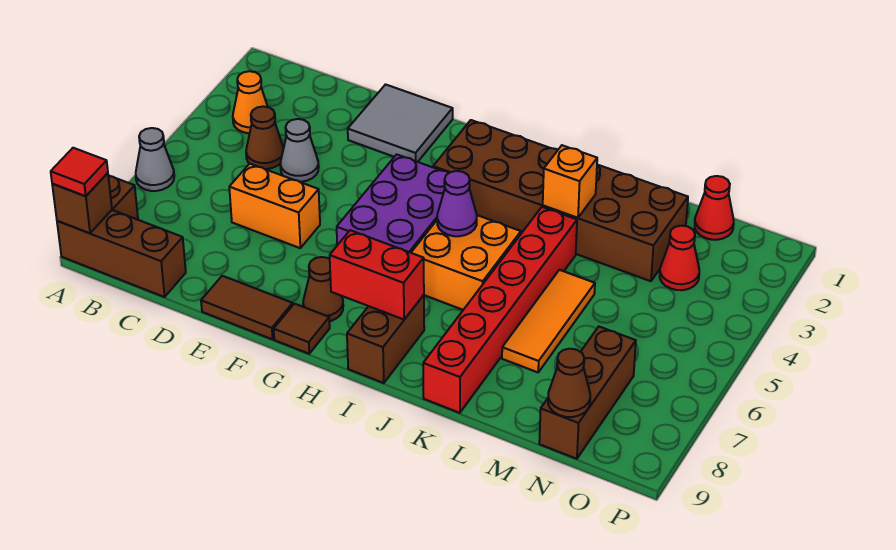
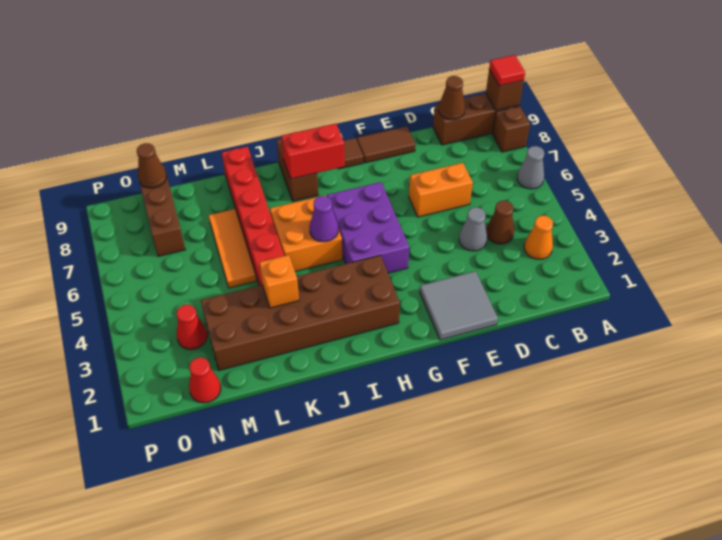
brown cone G8 level 1 -> brown cone C9 level 2

